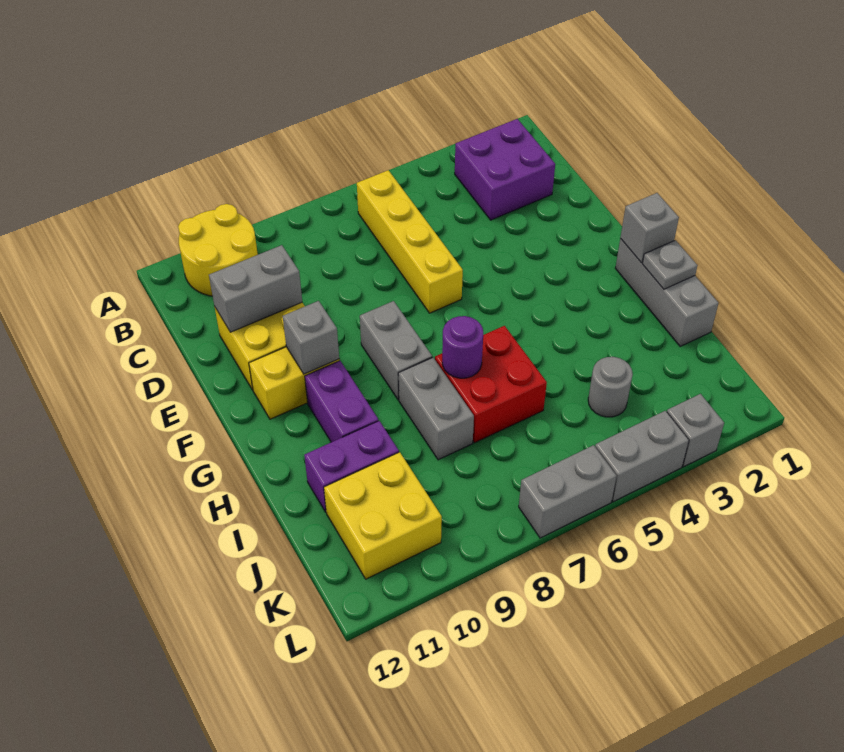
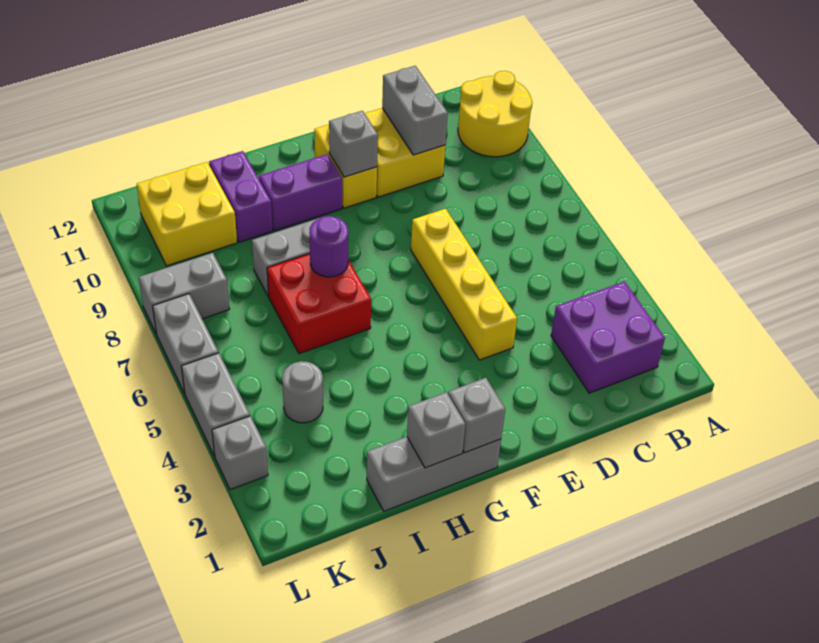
yellow brick B6:E6 level 1 -> yellow brick E4:E7 level 1
grey brick F8:G8 level 1 -> grey brick K8:L8 level 1
grey plate H1 level 2 -> grey brick H1 level 2

